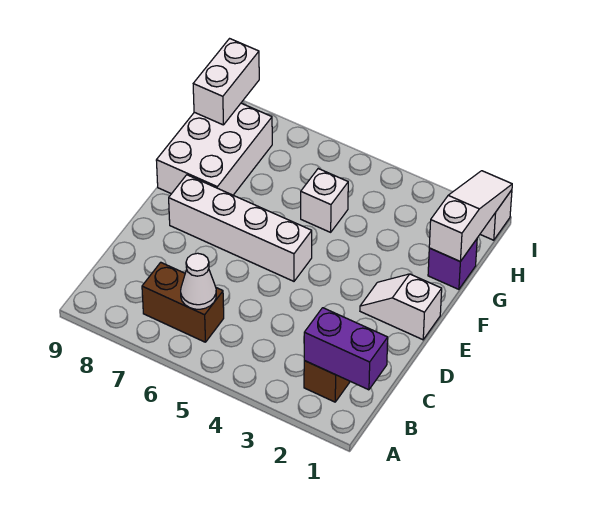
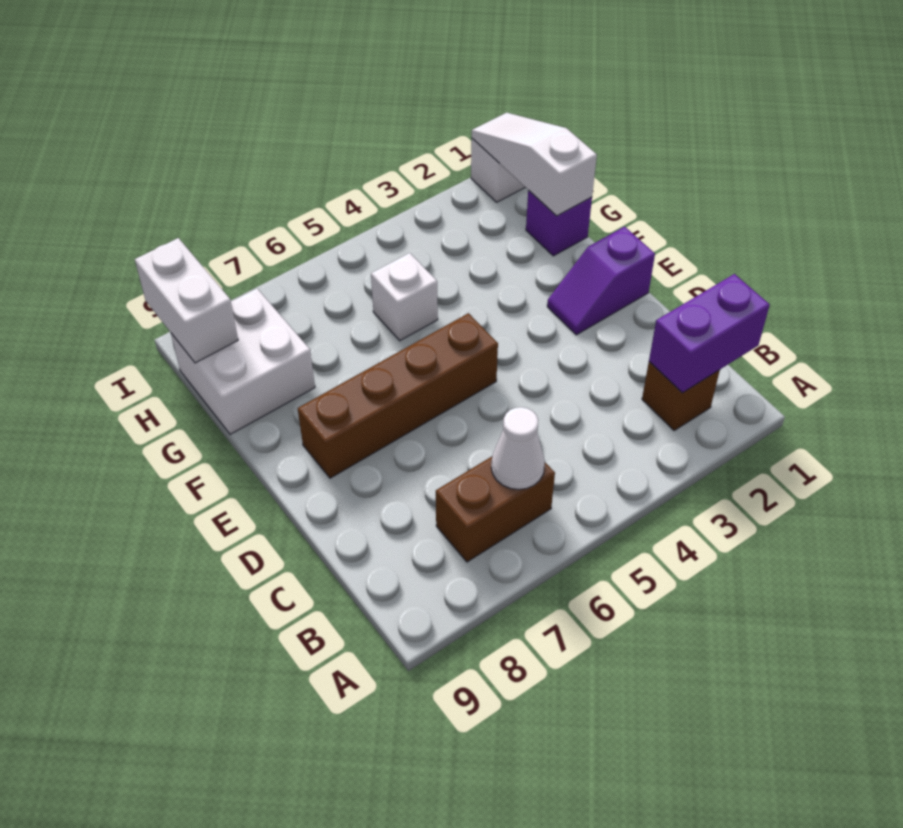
white slope E1:E2 level 1 top 1 -> purple slope E1:E2 level 1 top 1
white brick E5:E8 level 1 -> brown brick E5:E8 level 1
white brick F8:H9 level 1 -> white brick G8:H9 level 1

